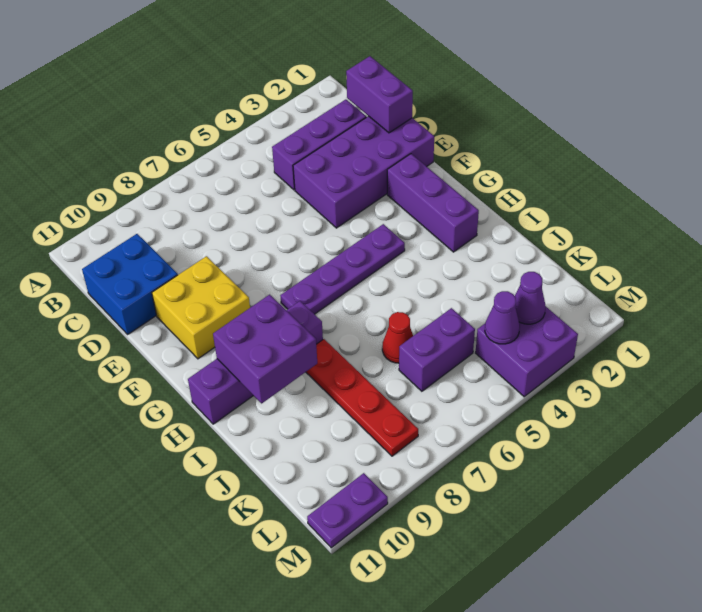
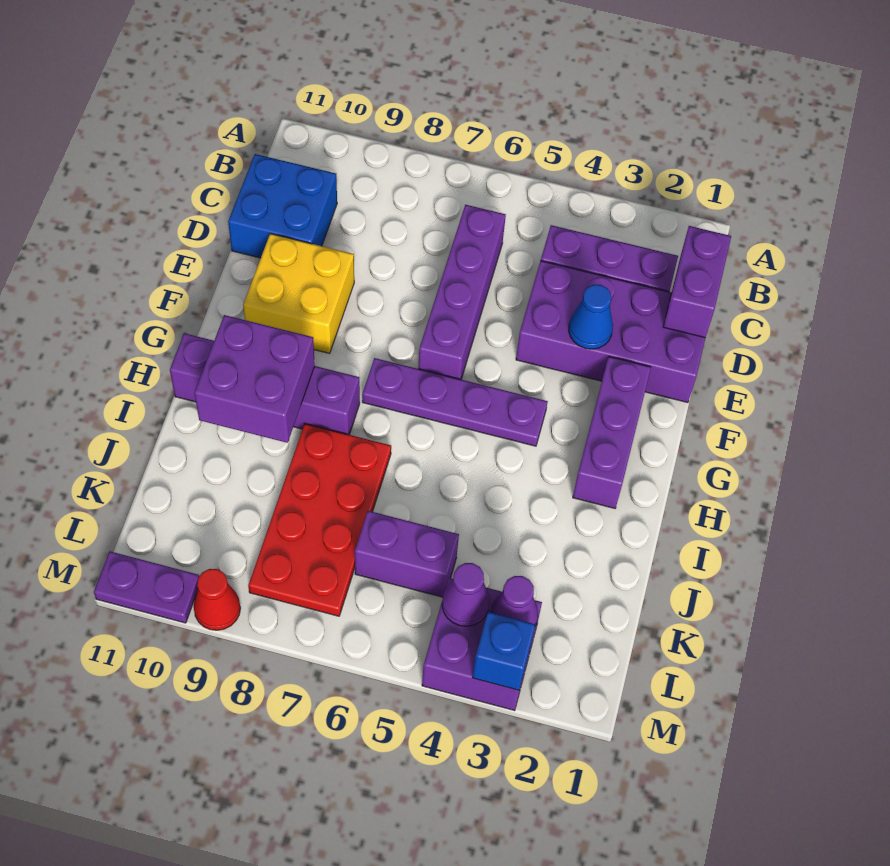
none -> purple brick C6:F6 level 1
none -> blue cone E3 level 2
red plate I8:L8 level 1 -> red plate I7:L8 level 1
red cone J6 level 1 -> red cone M9 level 1
none -> blue brick M3 level 2

